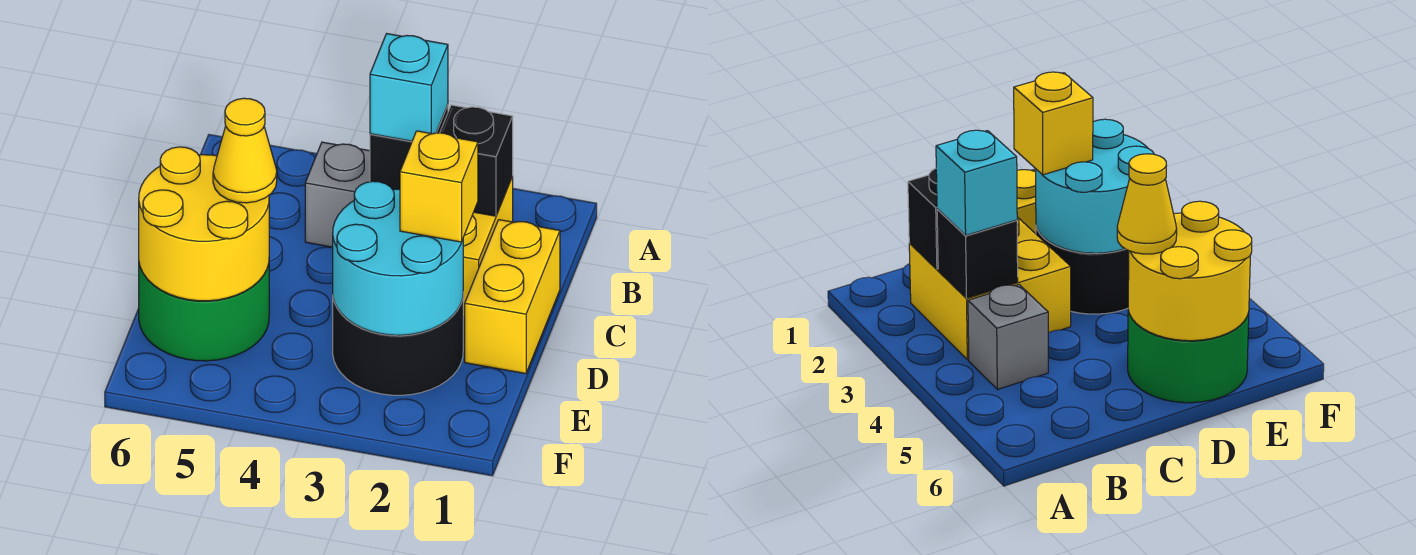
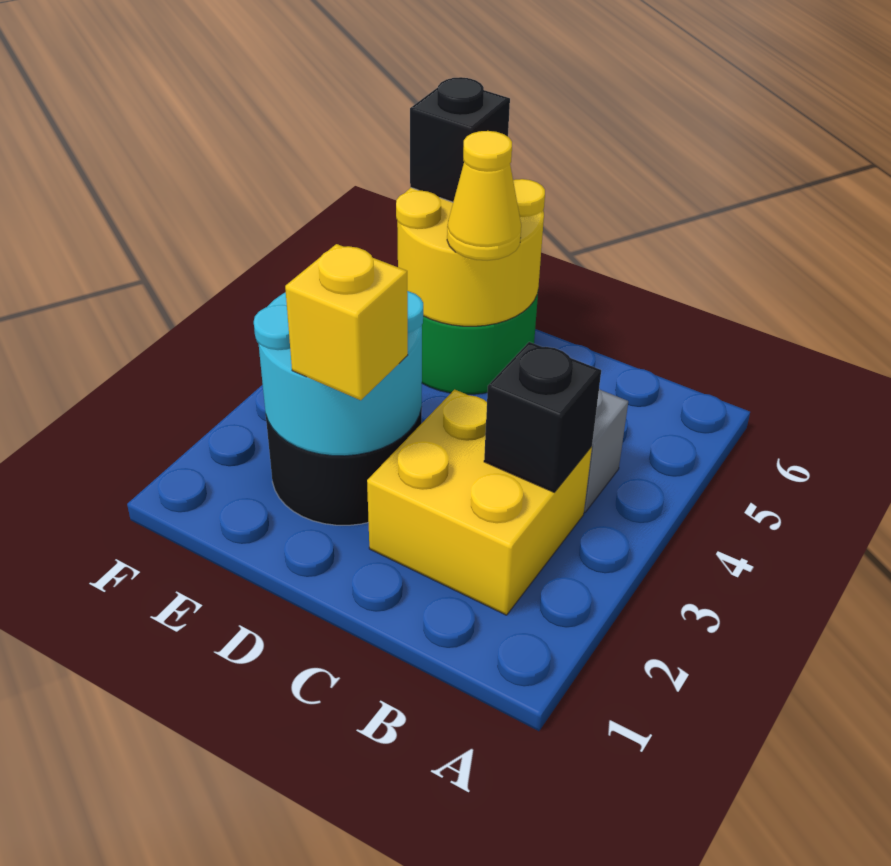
black brick B2 level 2 -> black brick E6 level 3
cyan brick B3 level 3 -> none
yellow brick C1:D1 level 1 -> none

